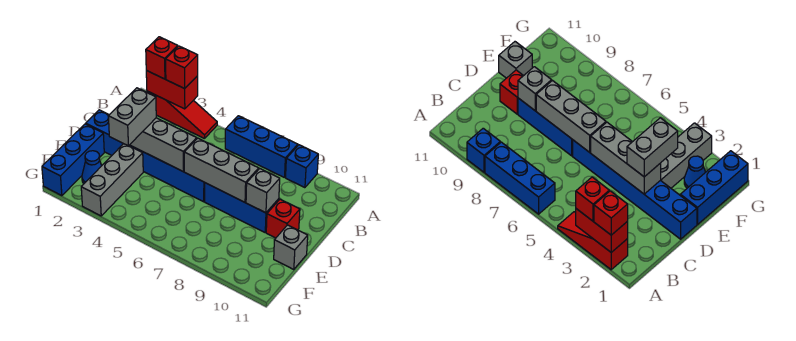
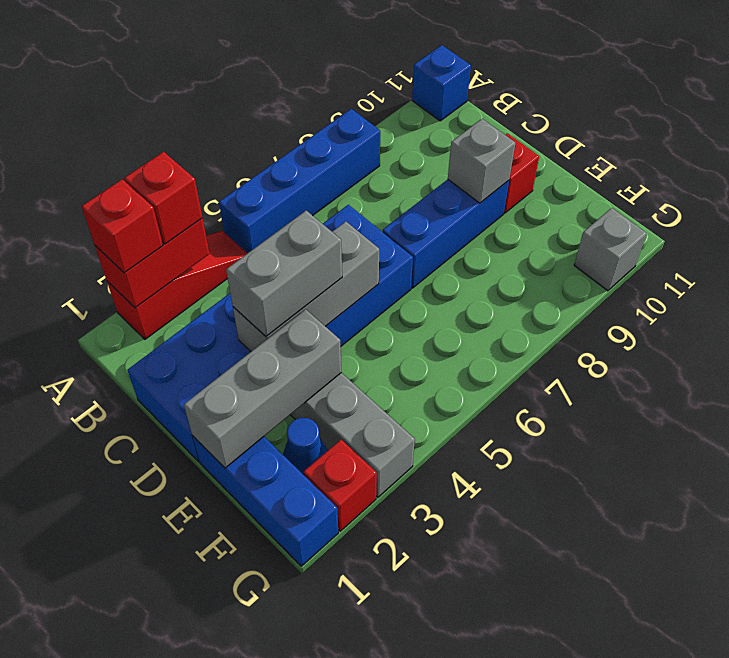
blue brick A6:A8 level 1 -> blue brick A5:A8 level 1
blue brick A9 level 1 -> blue brick A11 level 1
blue brick D1:D6 level 1 -> blue brick C1:D6 level 1
grey brick D3:E3 level 3 -> grey brick D3:D4 level 3
grey brick D6:D8 level 2 -> grey brick E1:E3 level 2
grey brick E11 level 1 -> grey brick G10 level 1
none -> red brick G2 level 1

